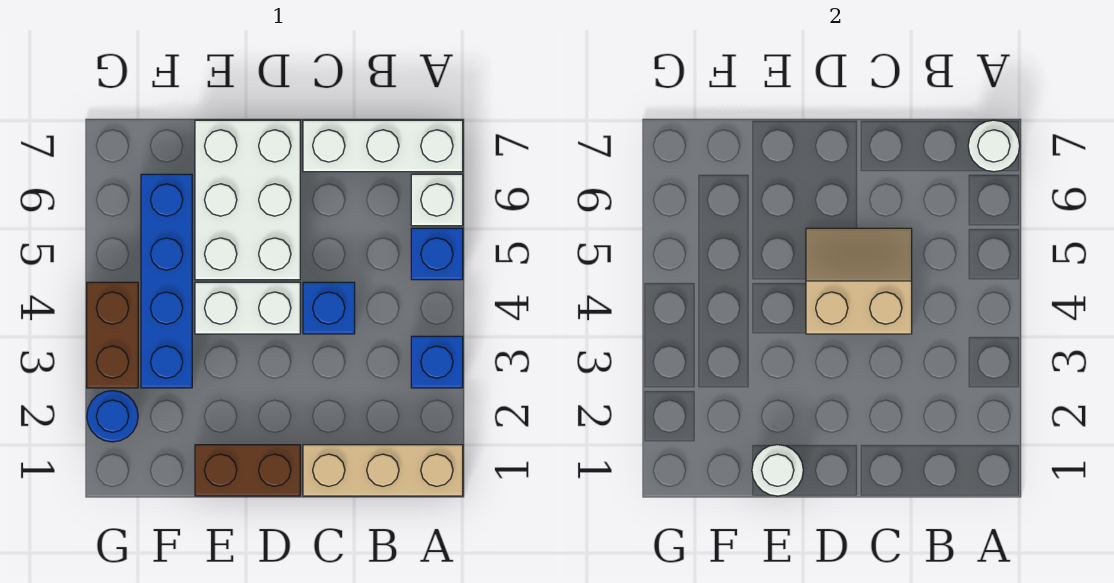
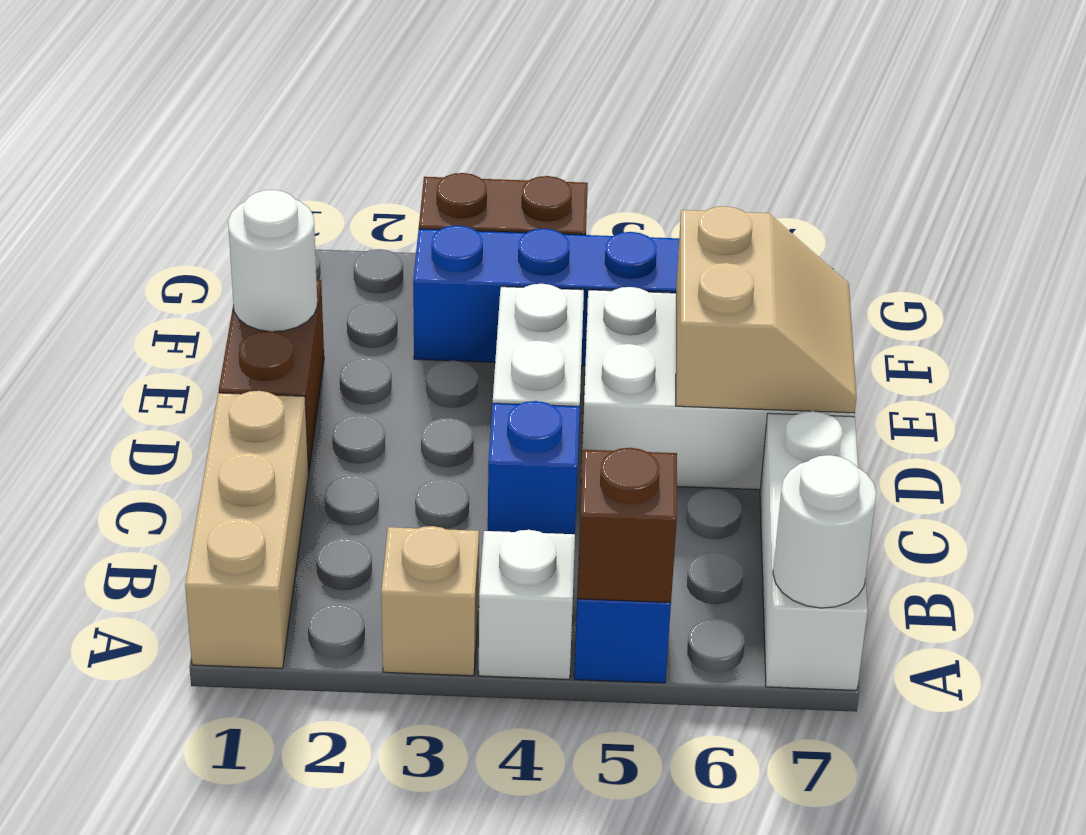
blue brick A3 level 1 -> tan brick A3 level 1
none -> brown brick A5 level 2
white brick A6 level 1 -> white brick A4 level 1
tan slope C4:D5 level 2 top 4 -> tan slope D6:E7 level 2 top 6
blue round brick G2 level 1 -> none

